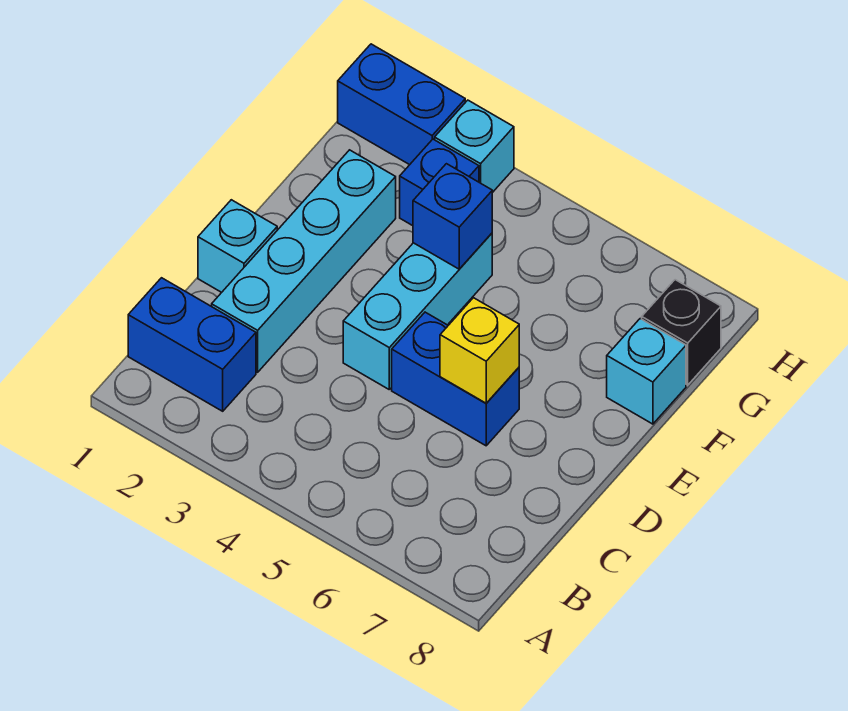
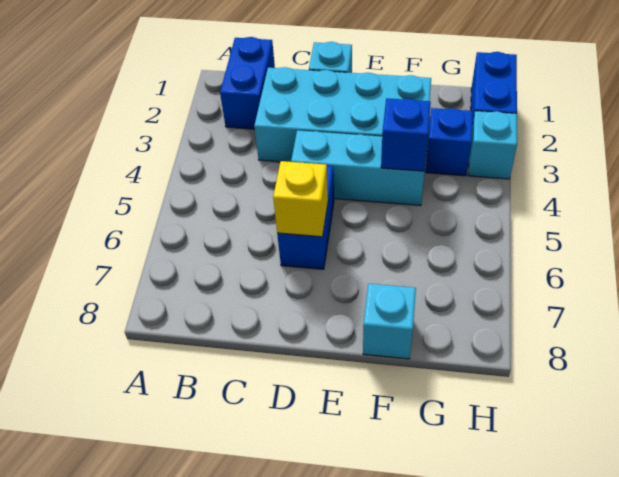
cyan brick C2:F2 level 1 -> cyan brick C2:F3 level 1
black brick G8 level 1 -> none

